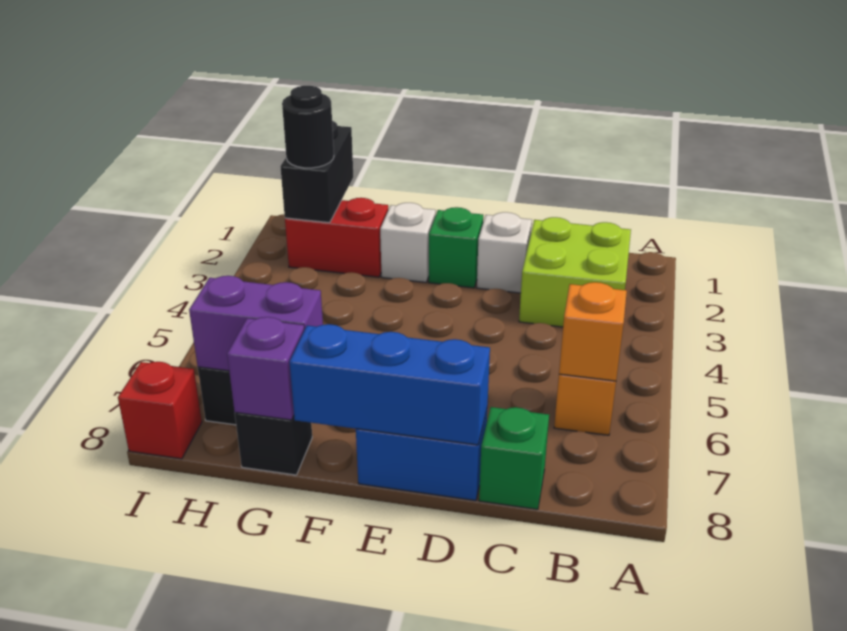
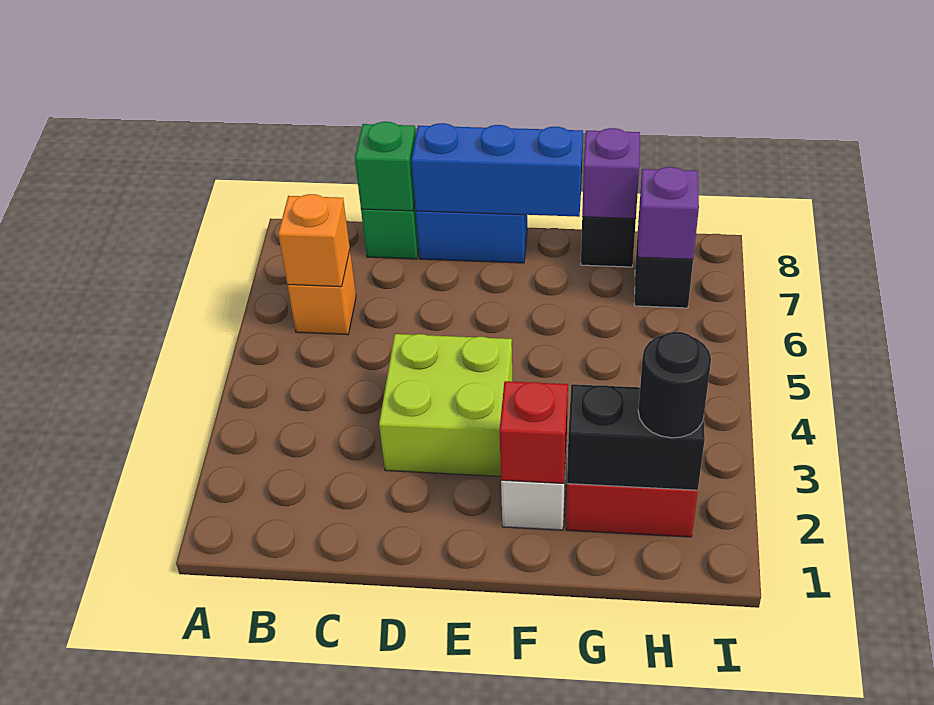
lime brick B2:C3 level 1 -> lime brick D3:E4 level 1
white brick D2 level 1 -> none
green brick E2 level 1 -> green brick C8 level 2
purple brick G7:H7 level 2 -> purple brick H7 level 2
black brick H1:H2 level 2 -> black brick G2:H2 level 2
red brick I8 level 1 -> red brick F2 level 2

